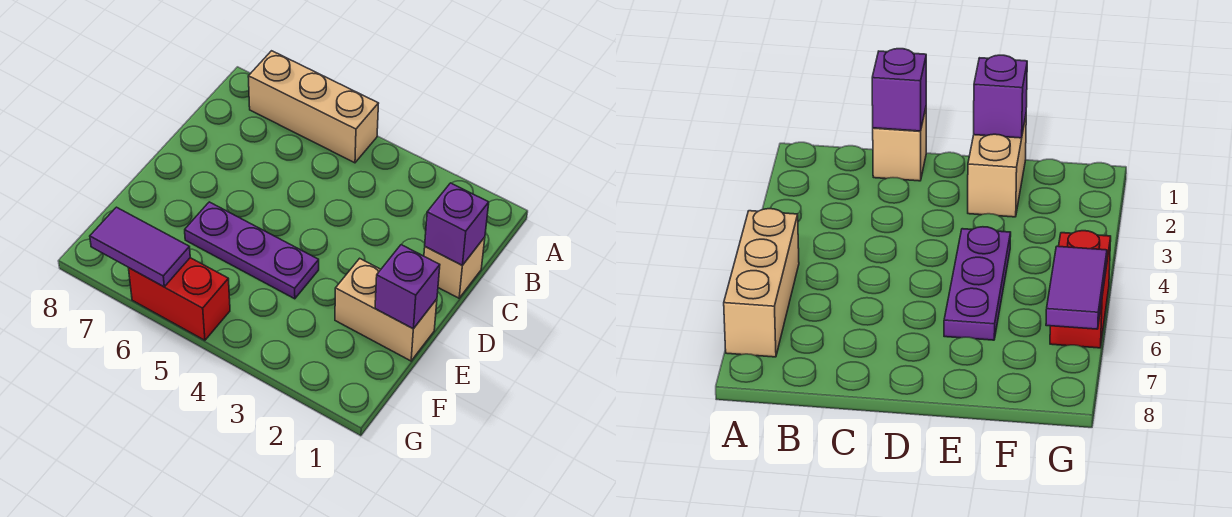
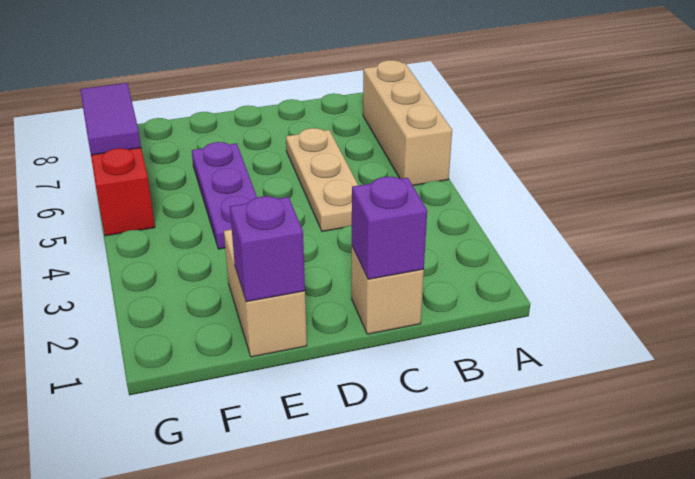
none -> tan plate C4:C6 level 1

